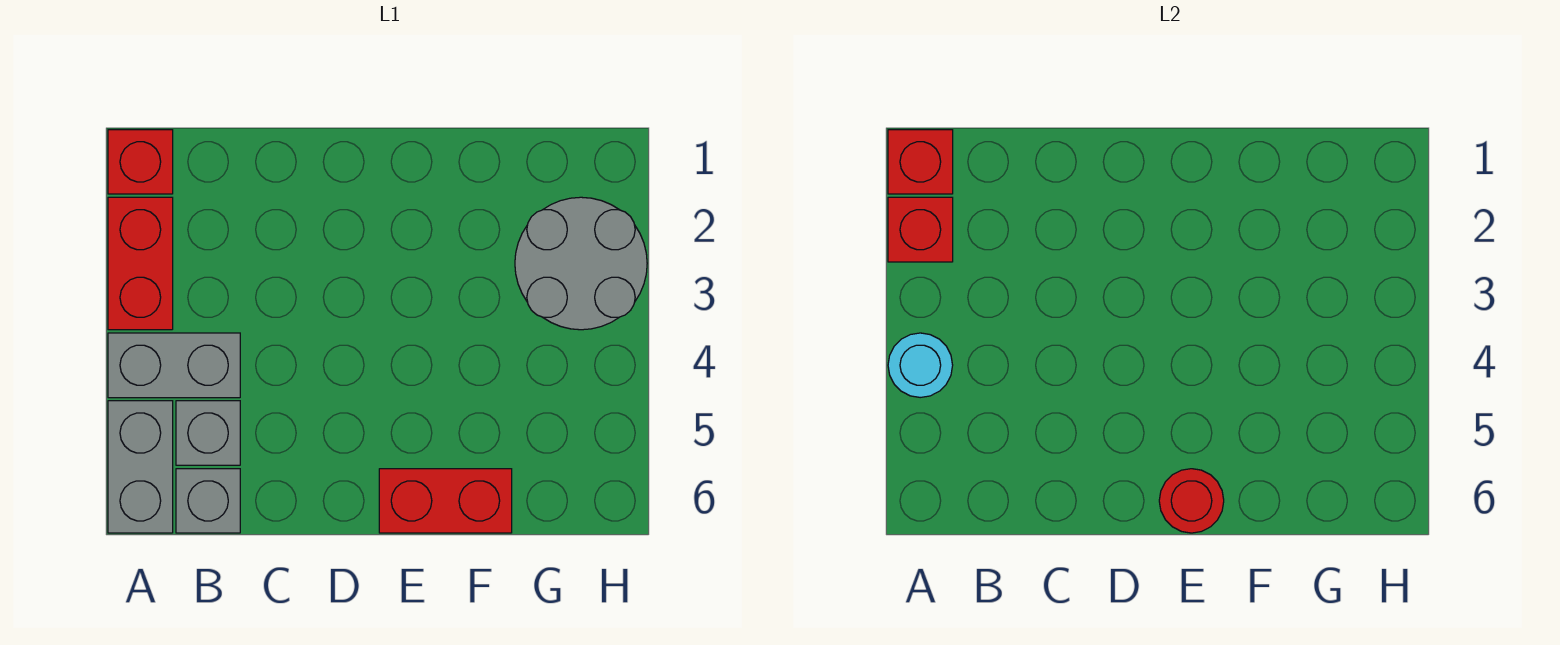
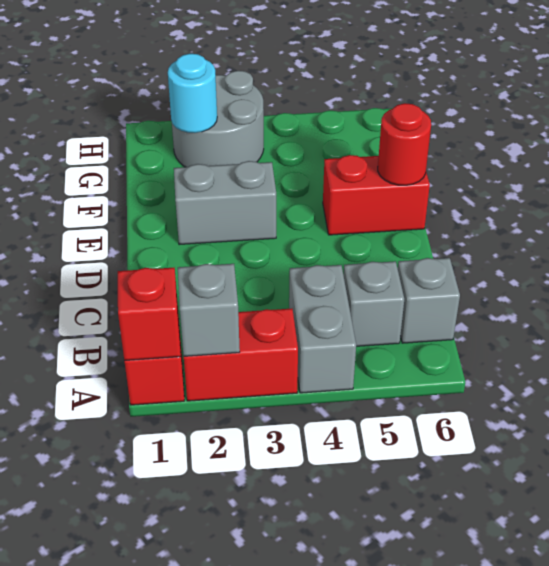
red brick A2 level 2 -> grey brick A2 level 2
cyan round brick A4 level 2 -> cyan round brick G2 level 2
grey brick A5:A6 level 1 -> grey brick E2:E3 level 1
red brick E6:F6 level 1 -> red brick E5:E6 level 1

